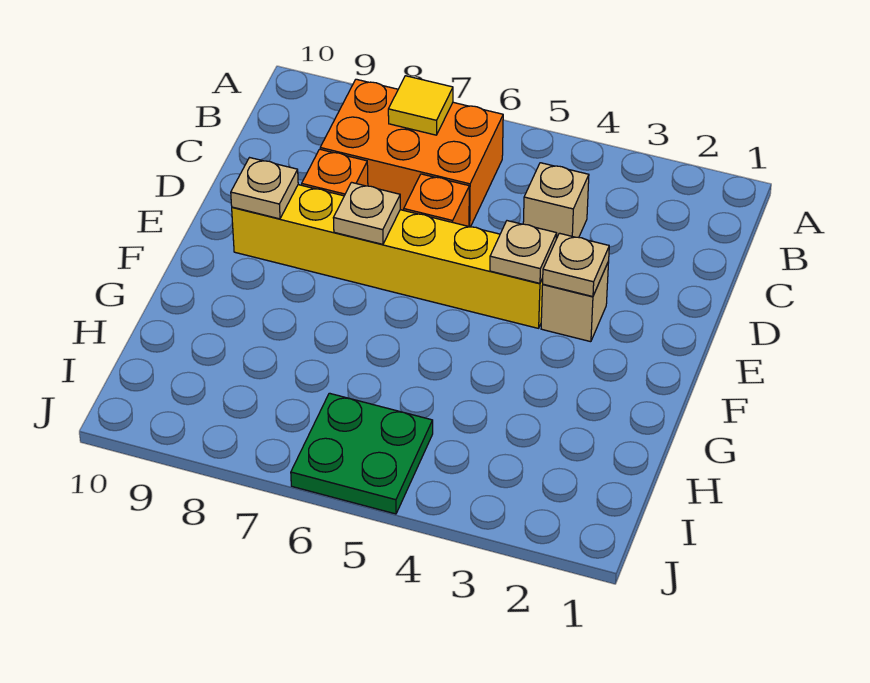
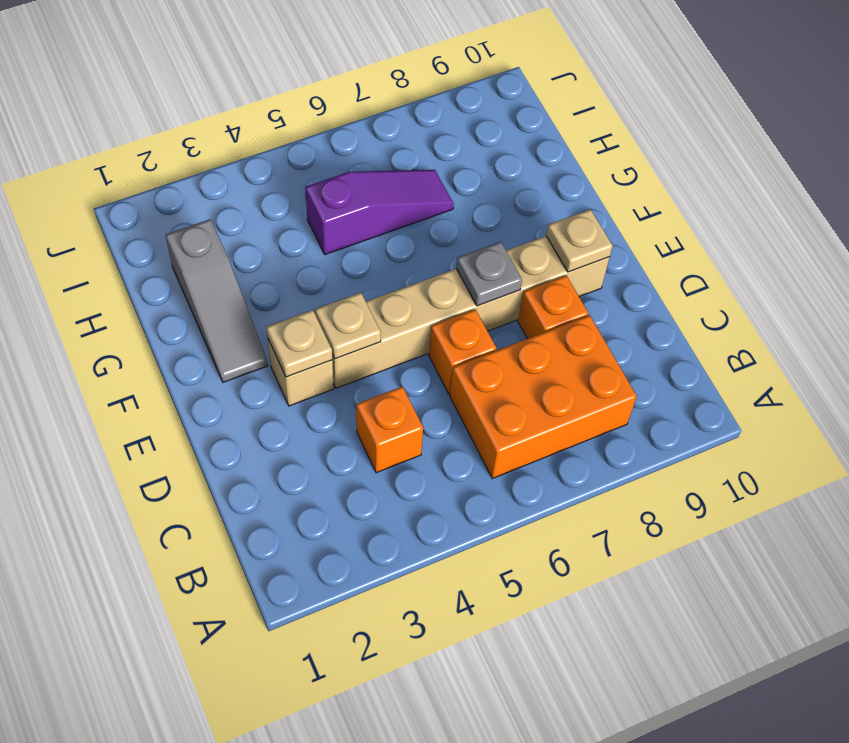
yellow tile B7 level 2 -> none
tan brick C4 level 1 -> orange brick C4 level 1
yellow brick E4:E9 level 1 -> tan brick E4:E9 level 1
tan plate E7 level 2 -> grey plate E7 level 2
none -> grey slope F2:H2 level 1 top H
none -> purple slope H5:H7 level 1 top 5
green plate I5:J6 level 1 -> none

